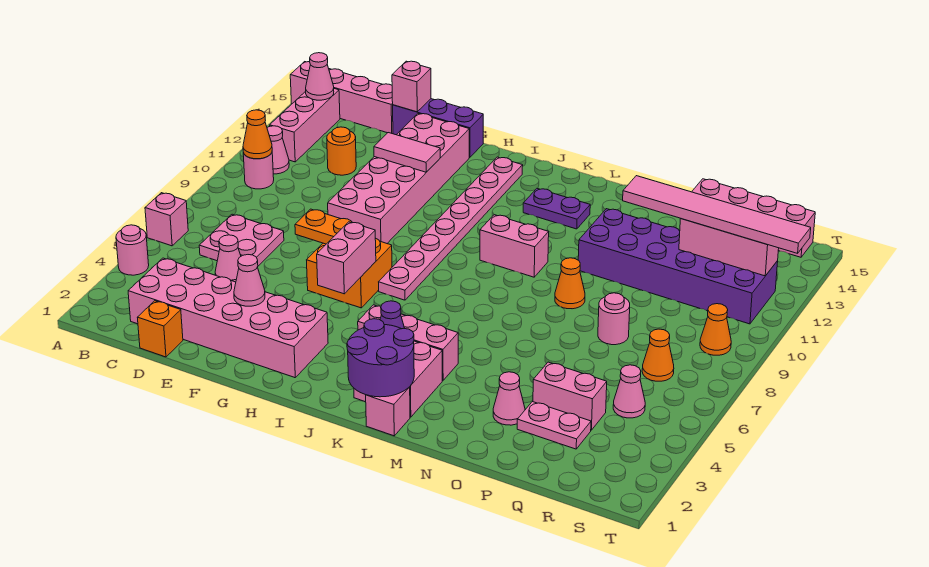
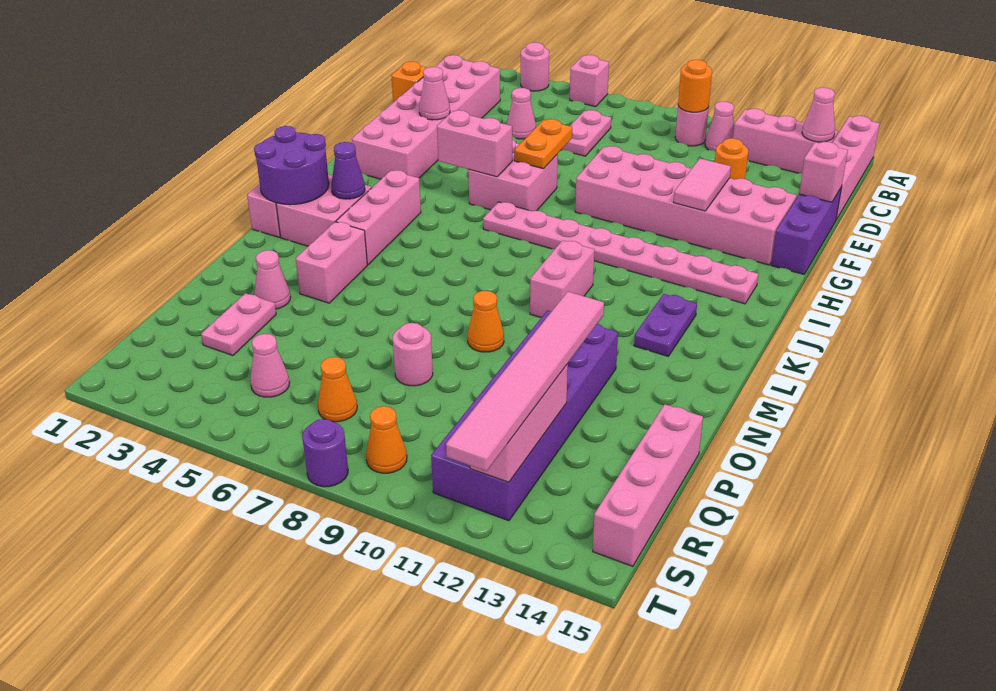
orange cone B10 level 2 -> orange round brick B10 level 2
pink plate C6:D7 level 1 -> pink plate C7:D7 level 1
orange brick G6:H7 level 1 -> pink brick G6:H7 level 1
pink brick P4:Q4 level 1 -> pink brick M4:N4 level 1
none -> purple round brick T8 level 1

